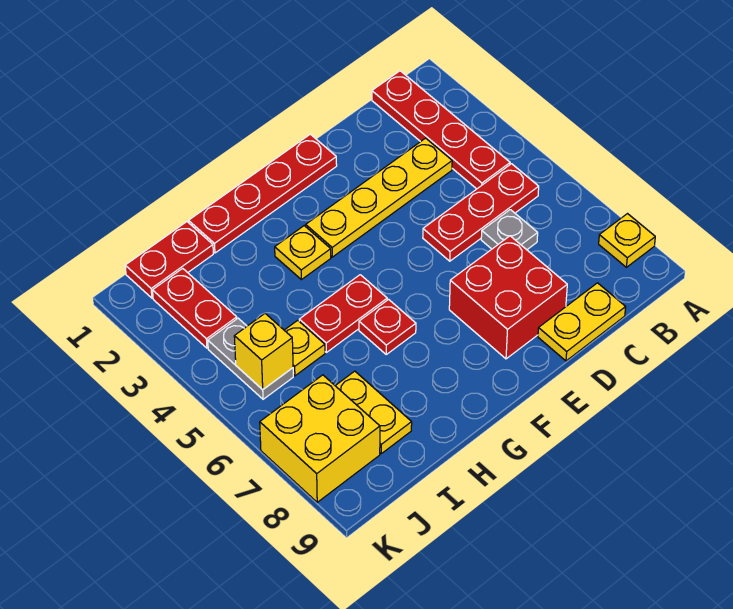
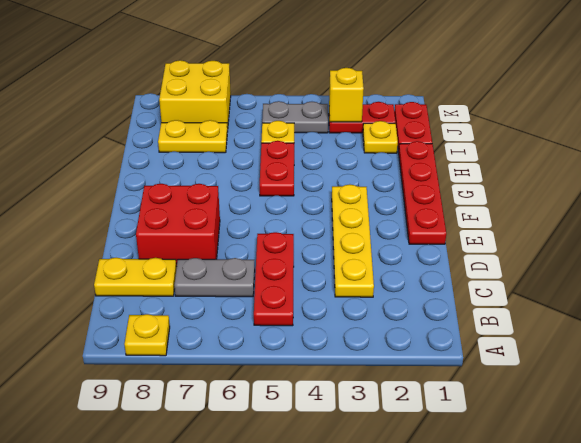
red plate B1:B4 level 1 -> none
grey plate C6 level 1 -> grey plate C6:C7 level 1
yellow plate C9:D9 level 1 -> yellow plate C8:C9 level 1
yellow plate G3 level 1 -> yellow plate I2 level 1
red plate G6 level 1 -> none
yellow brick J5 level 2 -> yellow brick J3 level 2

